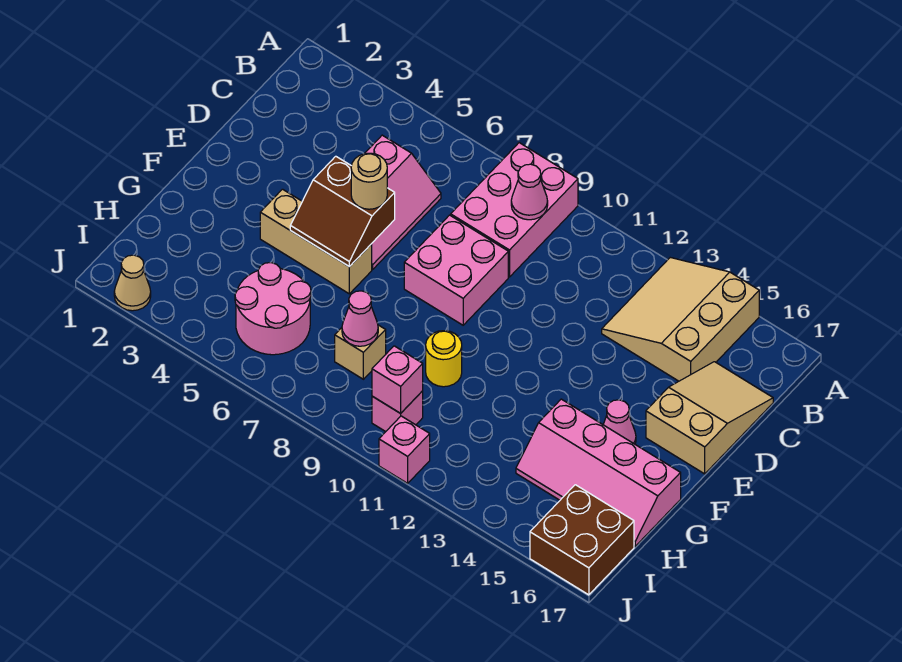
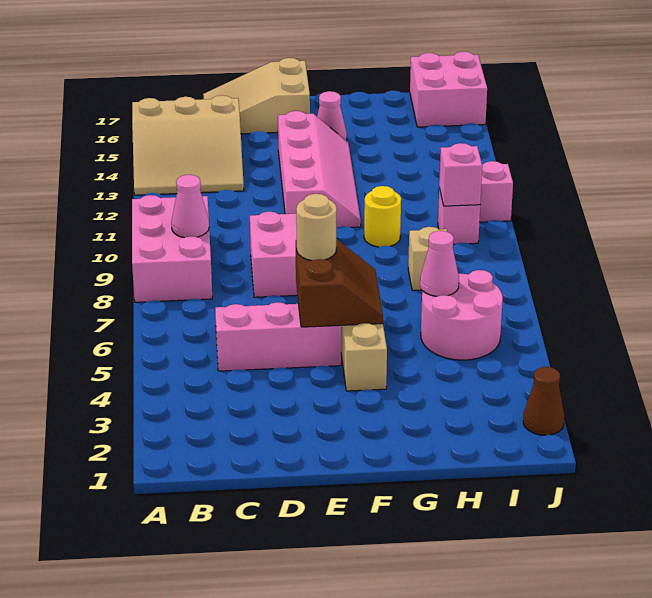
pink brick A8:C9 level 1 -> pink brick A8:B10 level 1
pink slope G14:H17 level 1 top G -> pink slope E11:F14 level 1 top E
pink cone H8 level 2 -> pink cone H6 level 2
brown brick I16:J17 level 1 -> pink brick I16:J17 level 1
tan cone J2 level 1 -> brown cone J2 level 1

